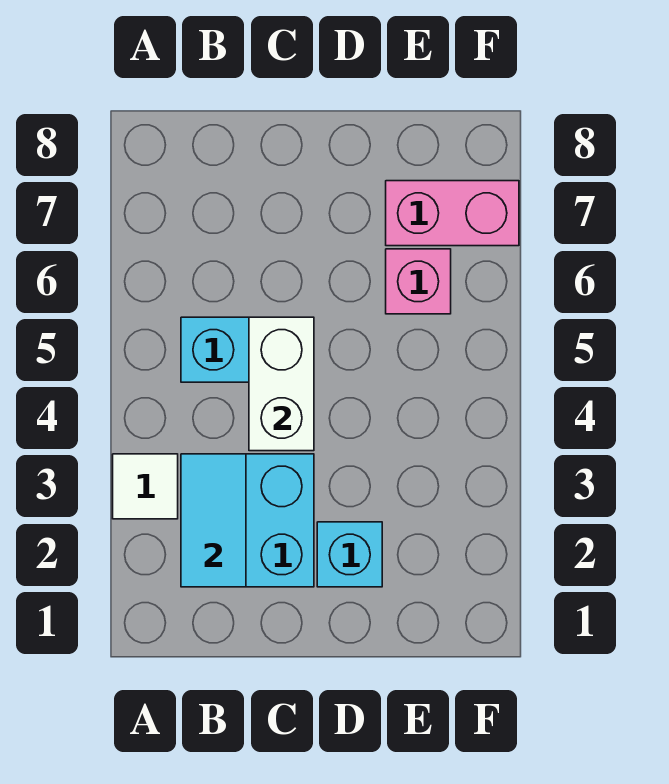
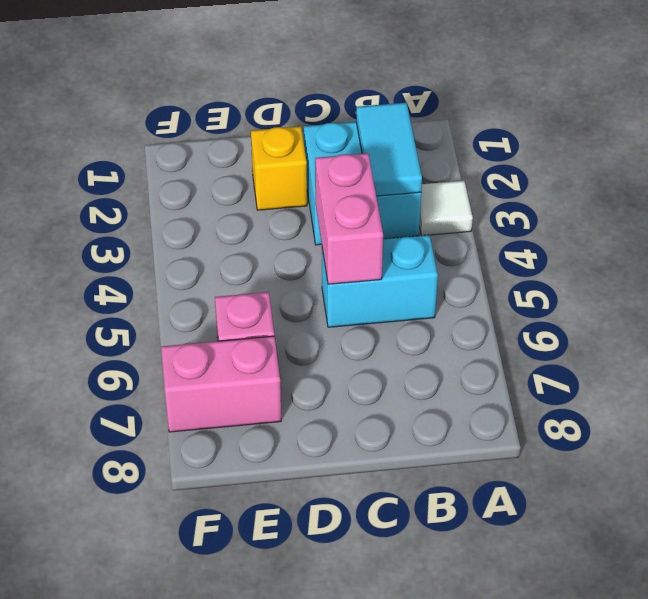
white brick C4:C5 level 2 -> pink brick C4:C5 level 2
cyan brick D2 level 1 -> yellow brick D2 level 1

